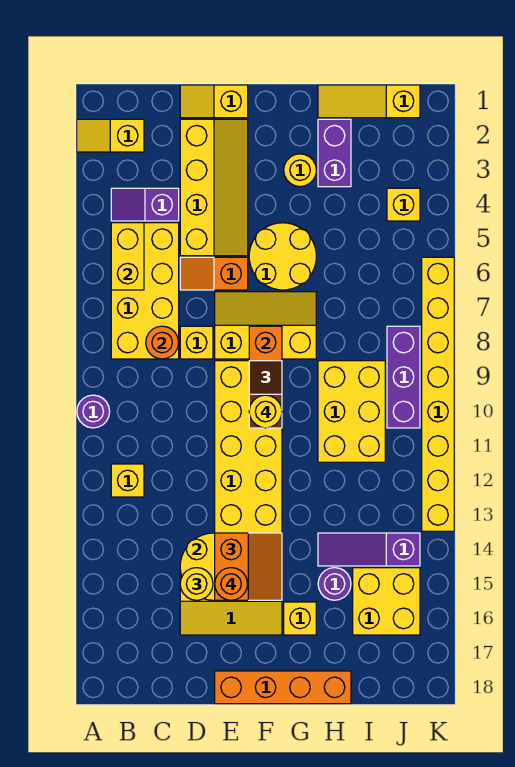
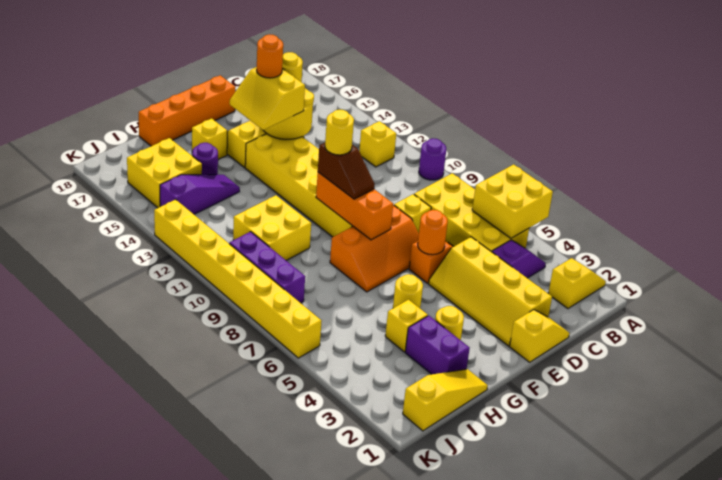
yellow brick B5:B6 level 2 -> yellow brick A5:B6 level 2
orange round brick C8 level 2 -> orange round brick E6 level 2
yellow slope E7:G8 level 1 top 8 -> orange slope E7:G8 level 1 top 8
orange slope E14:F15 level 3 top E -> yellow slope E14:F15 level 3 top E
yellow round brick F5:G6 level 1 -> yellow round brick G5 level 1
yellow brick H9:I11 level 1 -> yellow brick H10:I11 level 1
yellow brick J4 level 1 -> yellow brick H4 level 1

